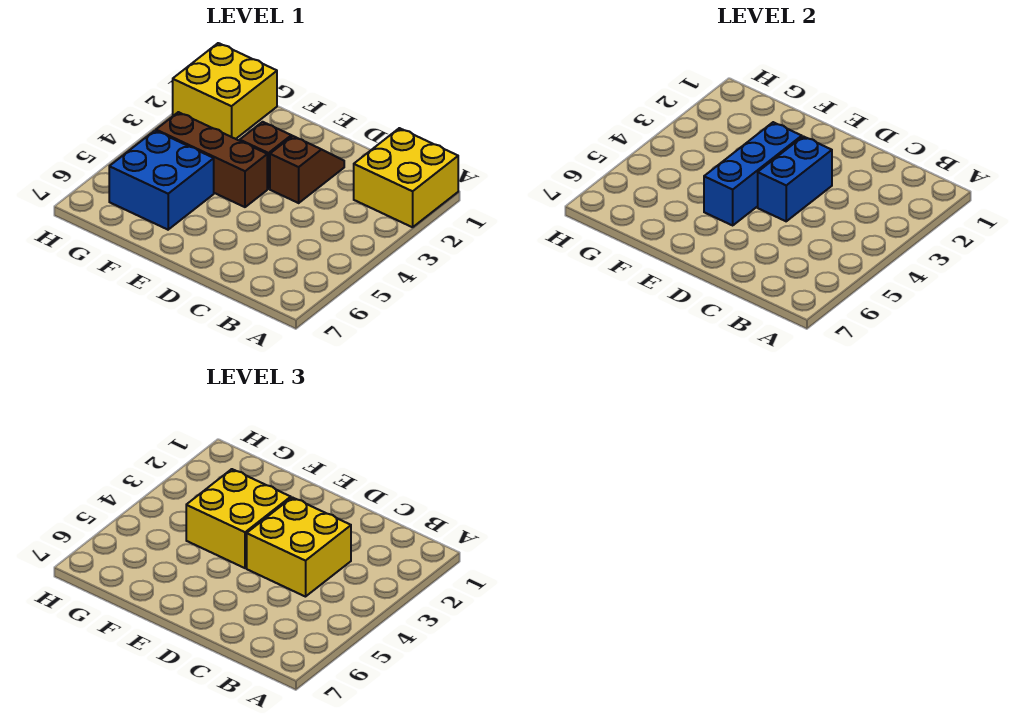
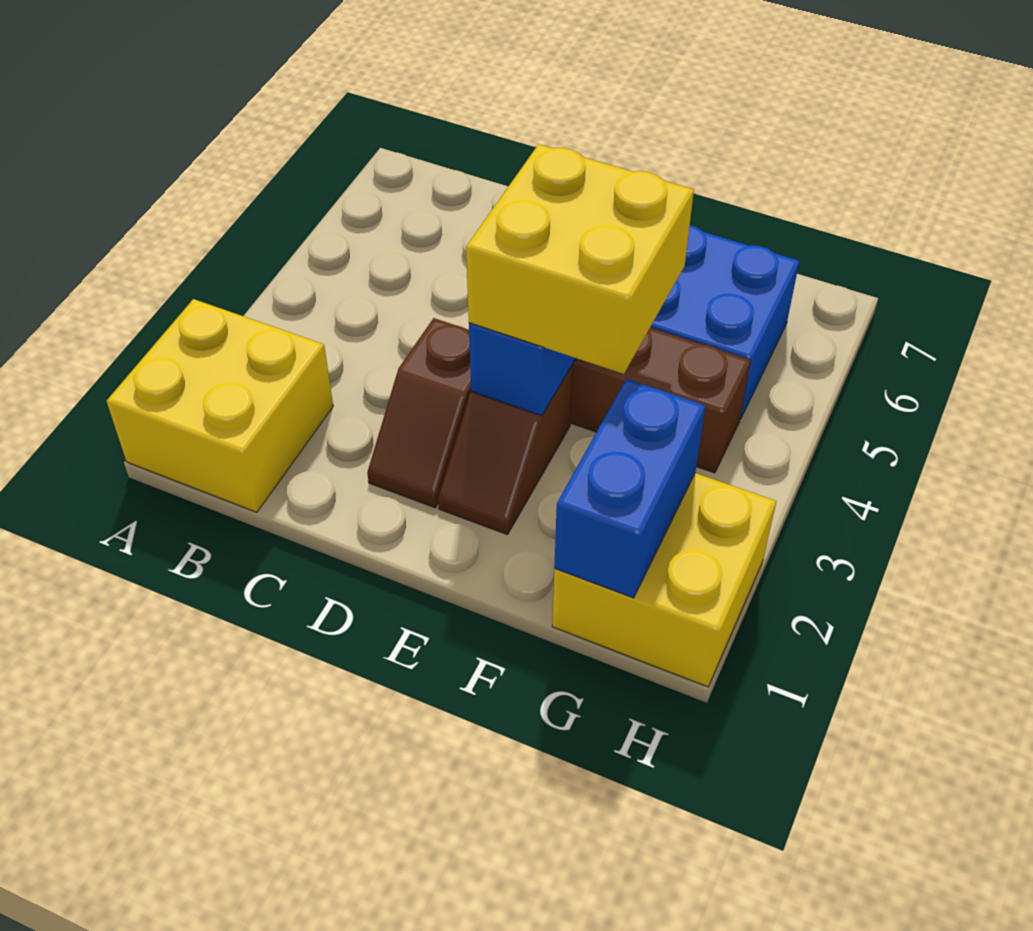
yellow brick C3:D4 level 3 -> none
blue brick D3:D4 level 2 -> blue brick G1:G2 level 2

